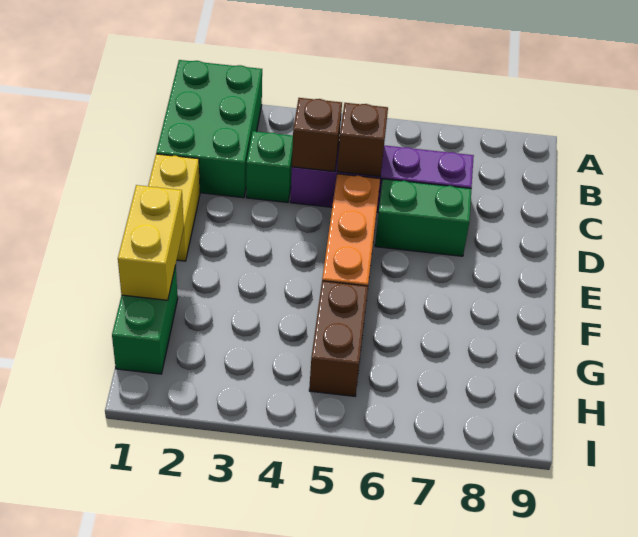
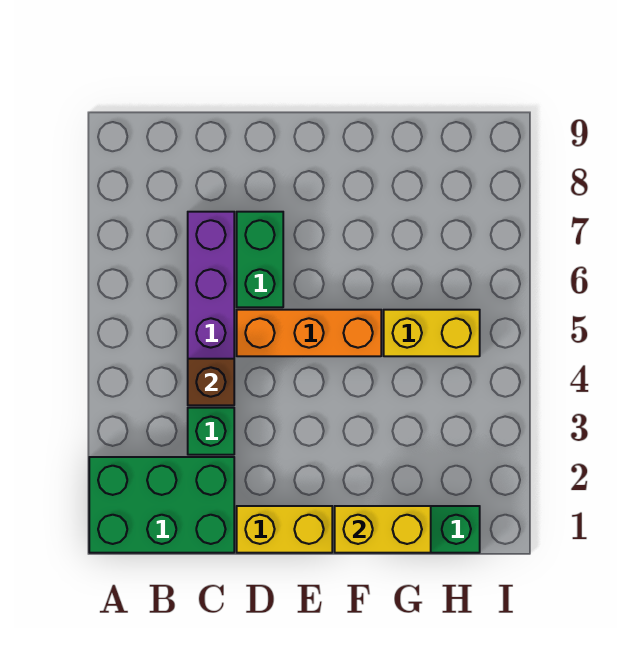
brown brick C5 level 2 -> none
brown brick G5:H5 level 1 -> yellow brick G5:H5 level 1

